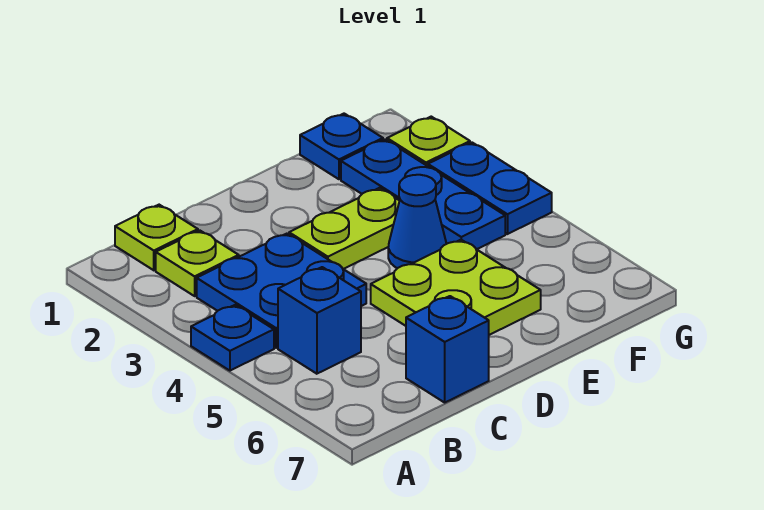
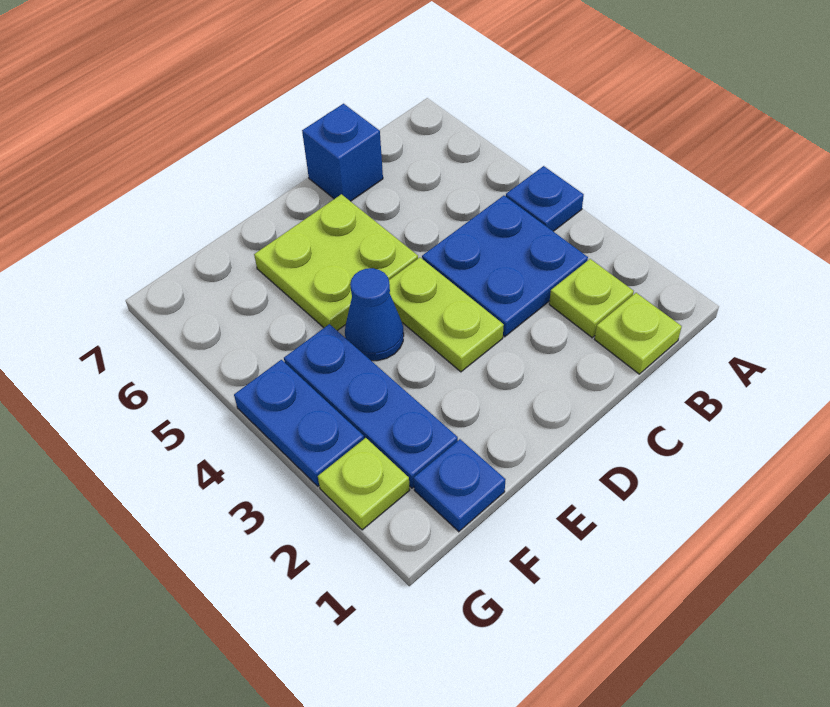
blue brick B5 level 1 -> none
lime plate D3:E3 level 1 -> lime plate D3:D4 level 1

